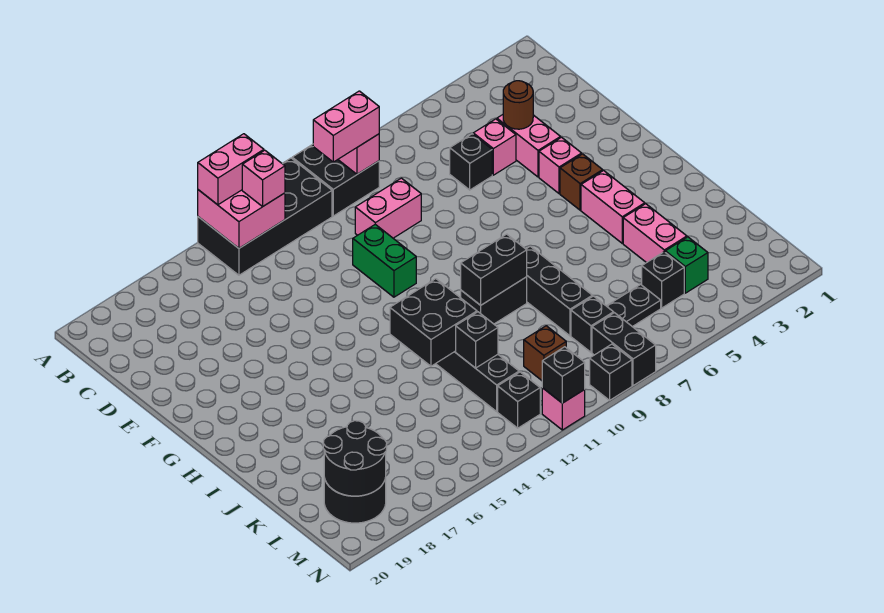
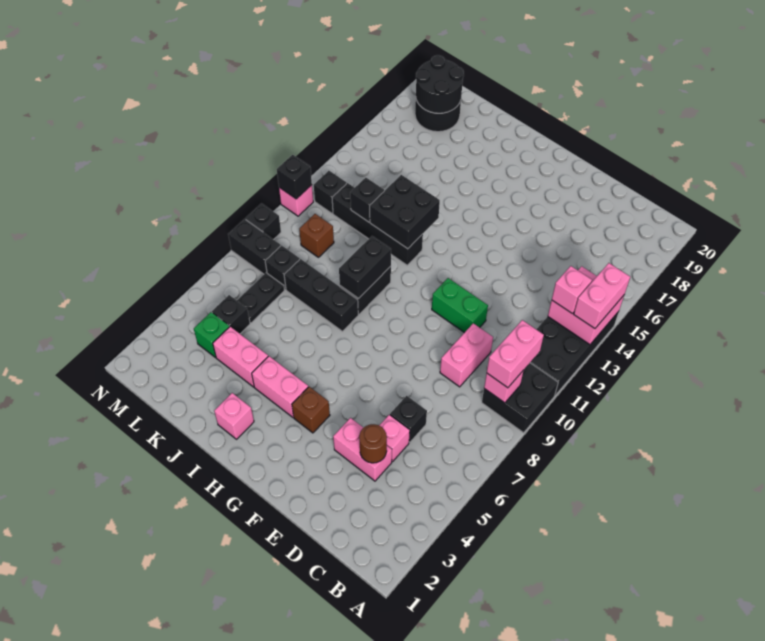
pink brick F4 level 1 -> pink brick I2 level 1

